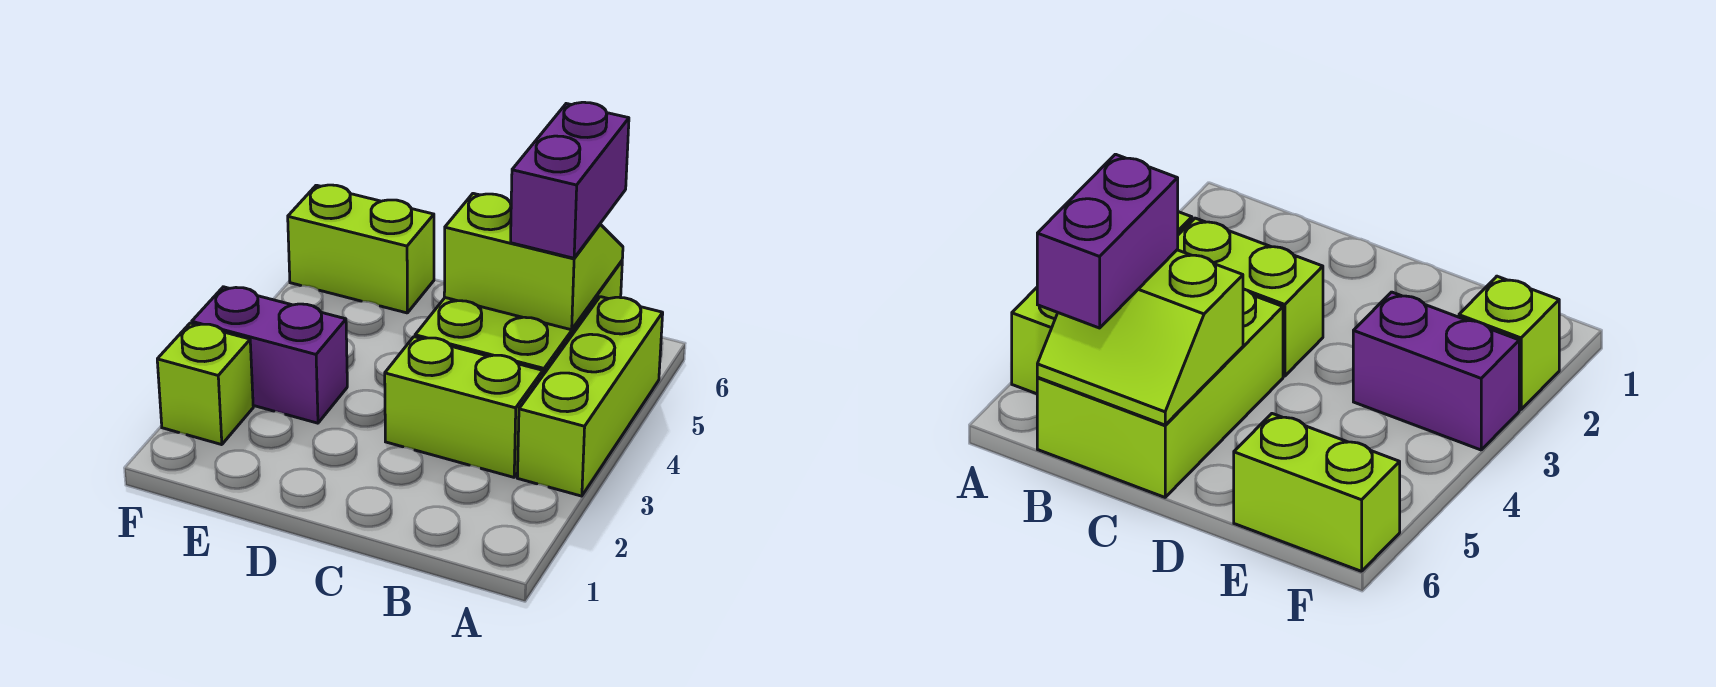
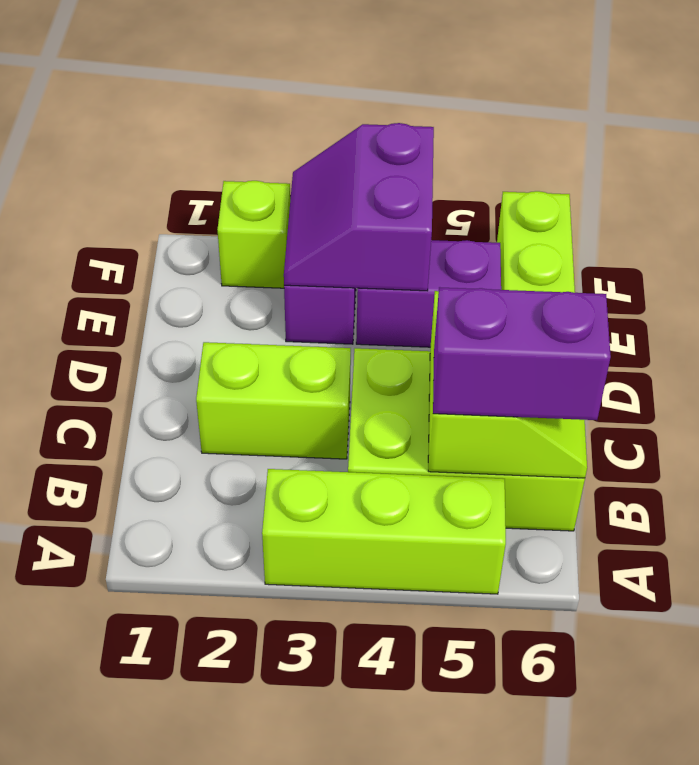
lime brick B3:C3 level 1 -> lime brick C2:C3 level 1
none -> purple slope E3:F4 level 2 top 4
none -> purple brick E4:E5 level 1

